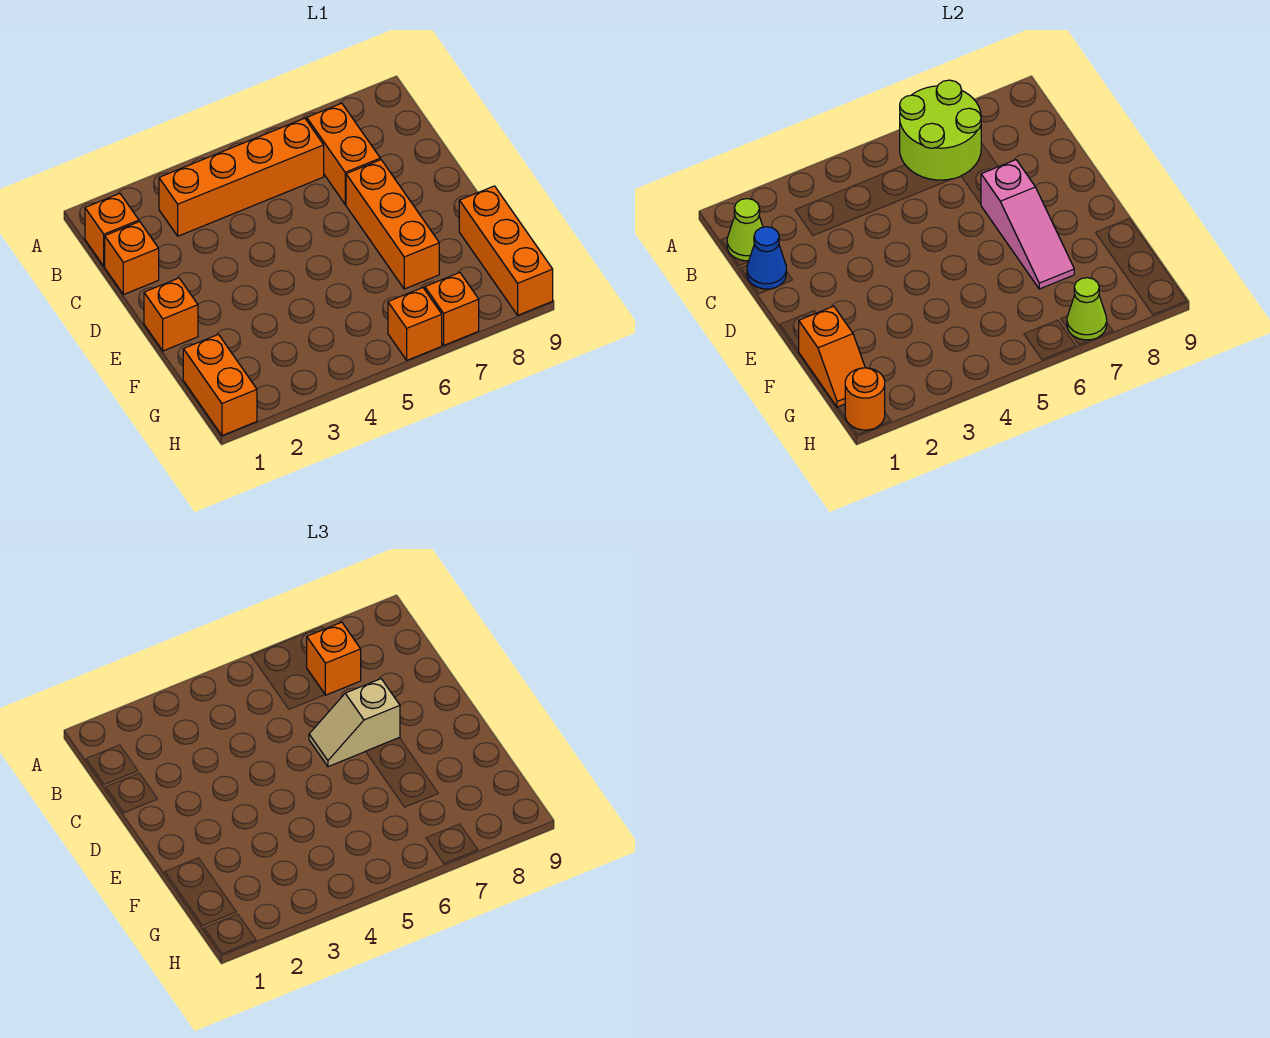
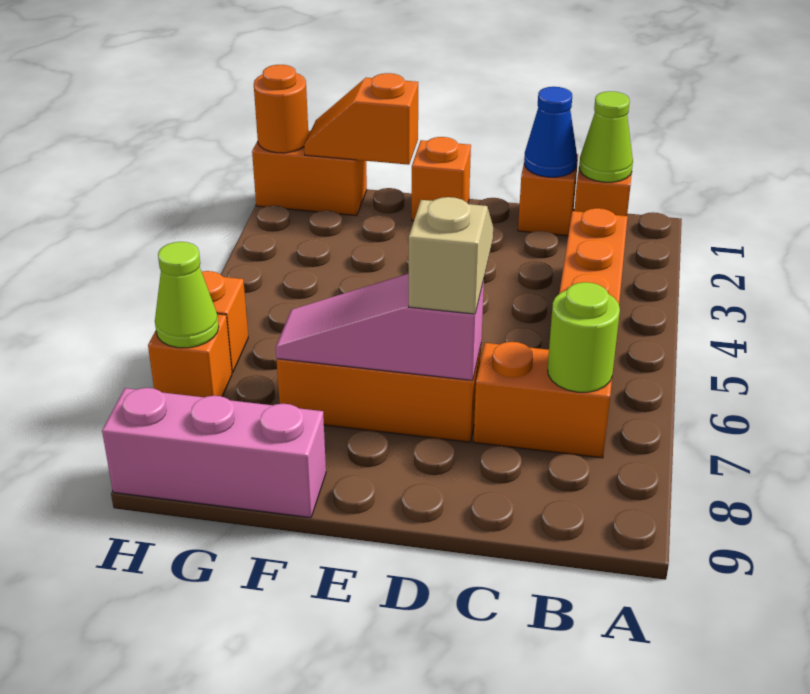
lime round brick A6:B7 level 2 -> lime round brick B7 level 2
orange brick B7 level 3 -> none
orange brick F9:H9 level 1 -> pink brick F9:H9 level 1

